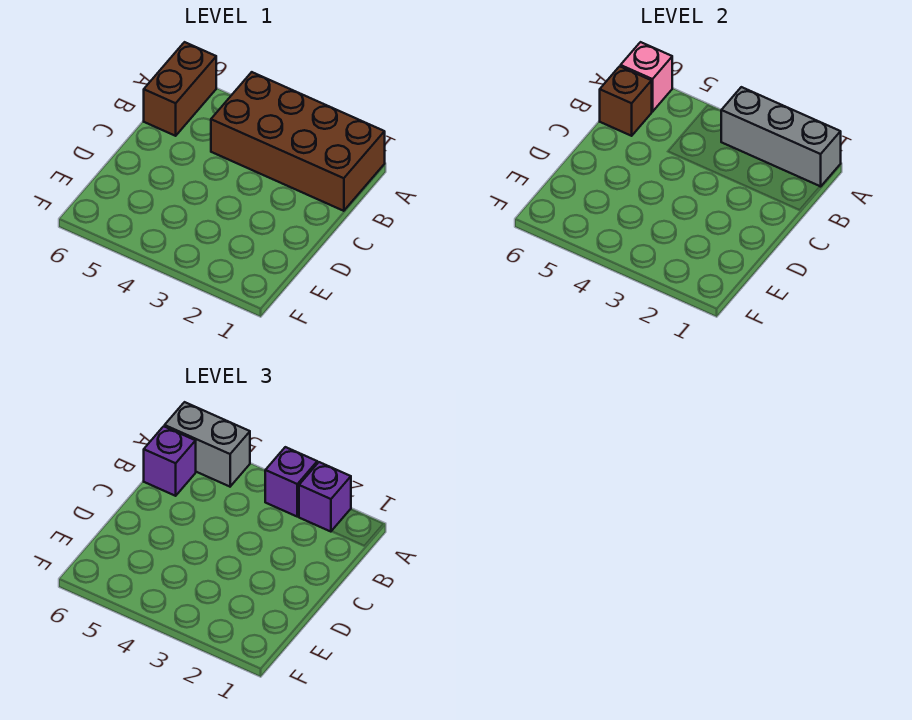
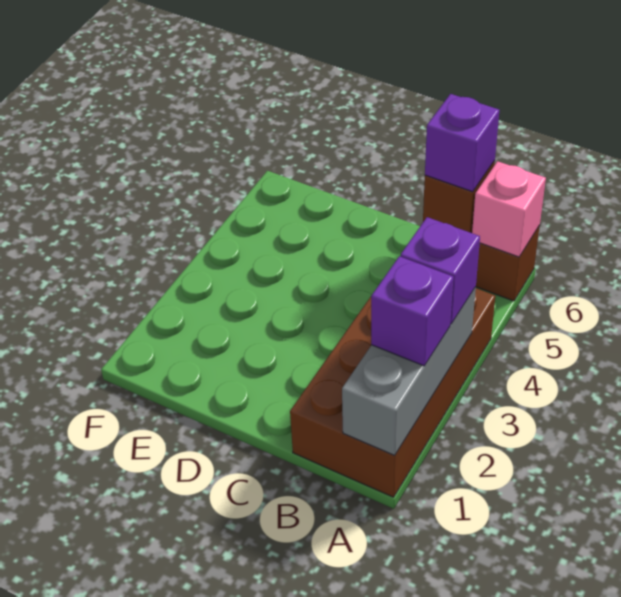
grey brick A5:A6 level 3 -> none

